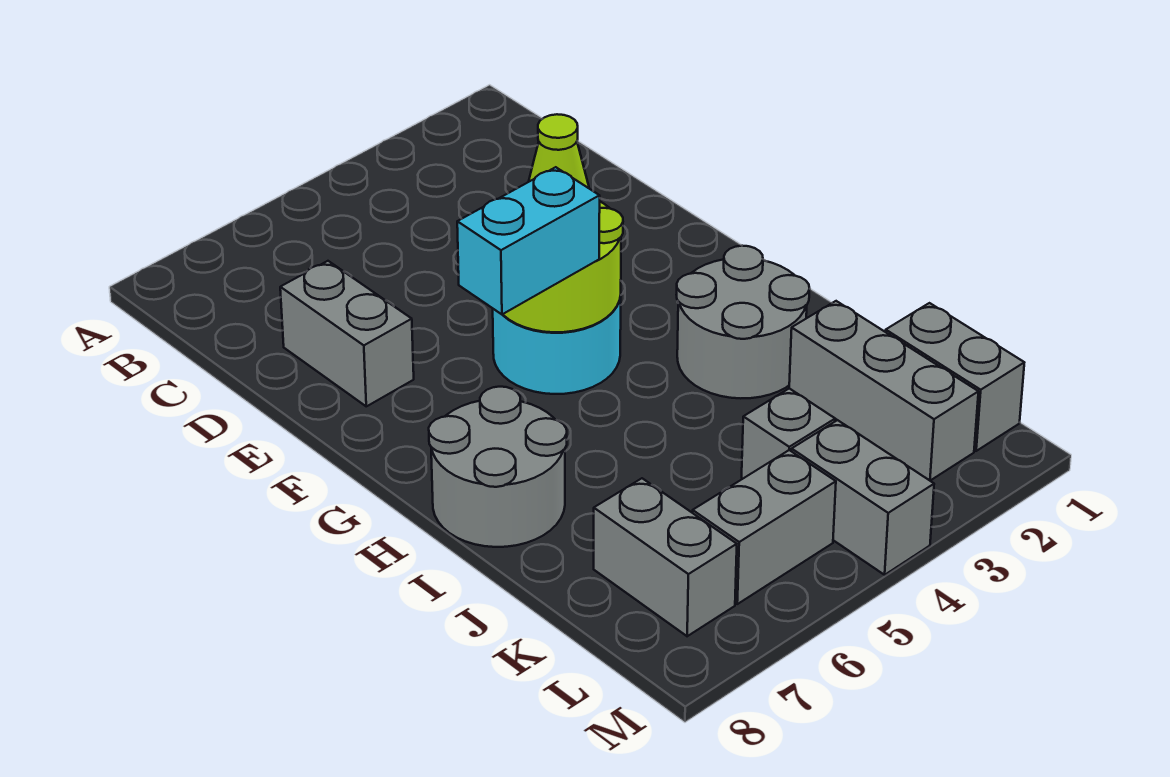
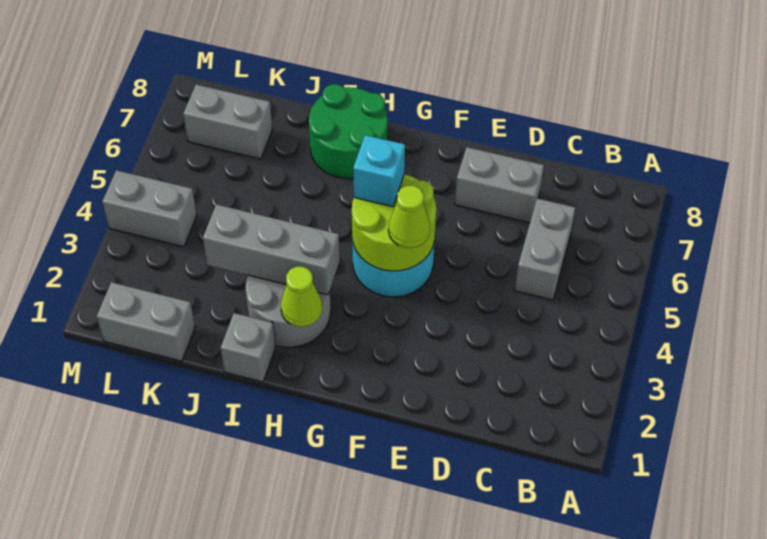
cyan brick G5:G6 level 3 -> cyan brick G5 level 3
none -> lime cone H2 level 2
grey round brick H7:I8 level 1 -> green round brick H7:I8 level 1
grey brick J2:L2 level 1 -> grey brick H3:J3 level 2
grey brick K4 level 1 -> grey brick I1 level 1
grey brick L5:L6 level 1 -> grey brick C5:C6 level 1

